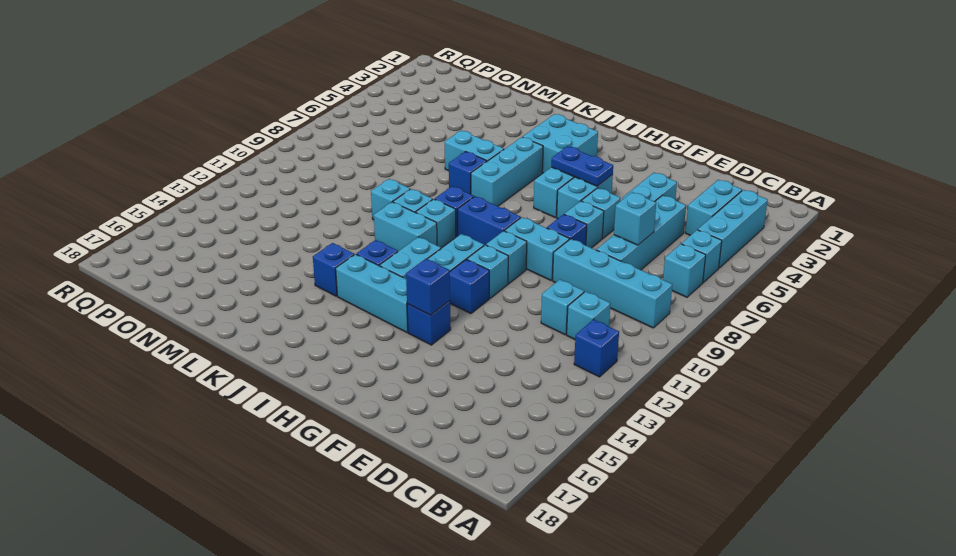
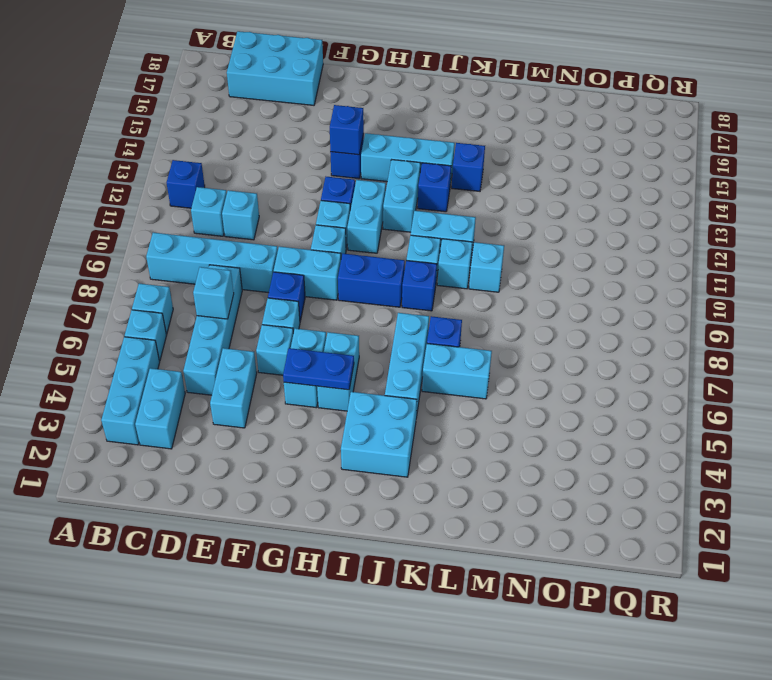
none -> cyan brick C17:E18 level 1

